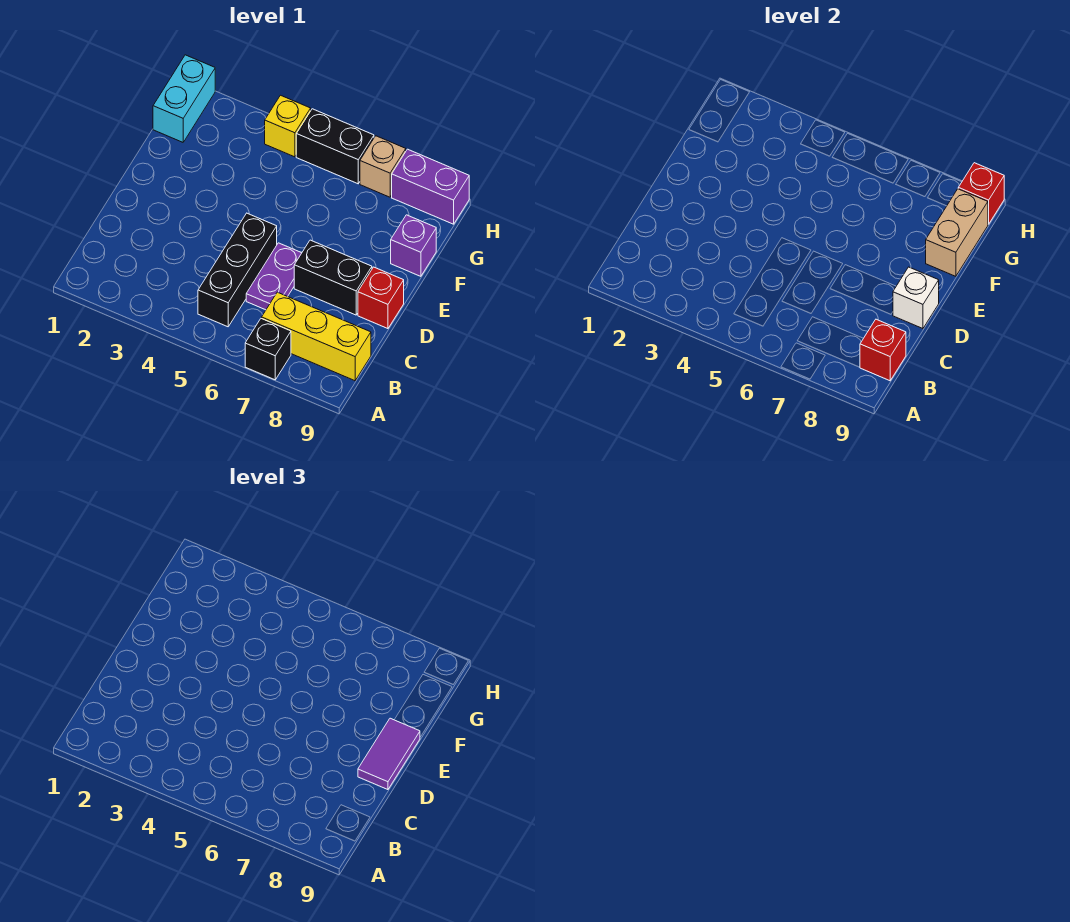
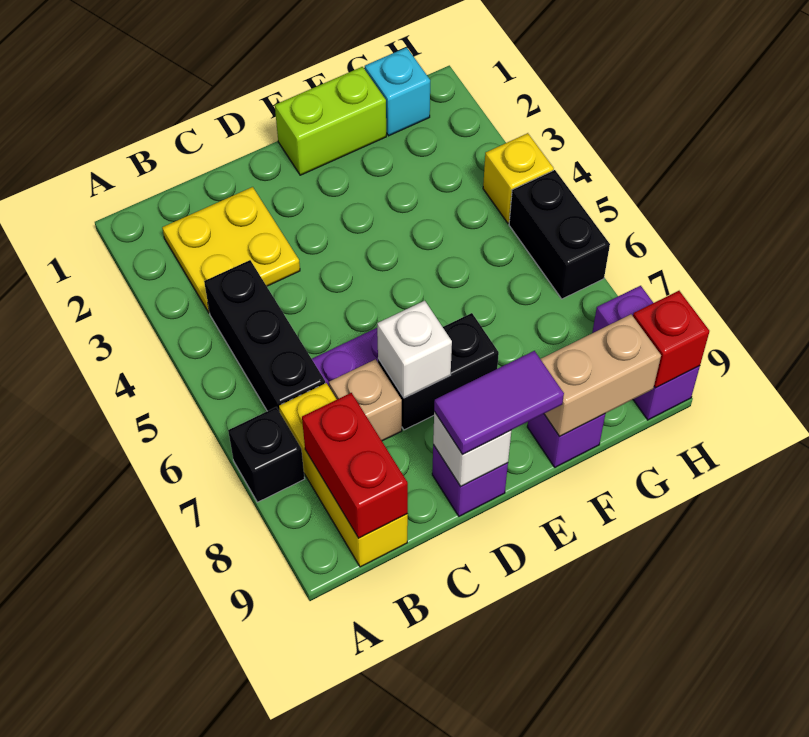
none -> yellow plate B2:C3 level 1
black brick B5:D5 level 1 -> black brick B4:B6 level 1
red brick B9 level 2 -> red brick B8:B9 level 2
black brick D7:D8 level 1 -> black brick D7:E7 level 1
none -> white brick D7 level 2
red brick D9 level 1 -> purple brick D9 level 1
none -> lime brick E1:F1 level 1
cyan brick G1:H1 level 1 -> cyan brick G1 level 1
tan brick H7 level 1 -> tan brick C7 level 1

